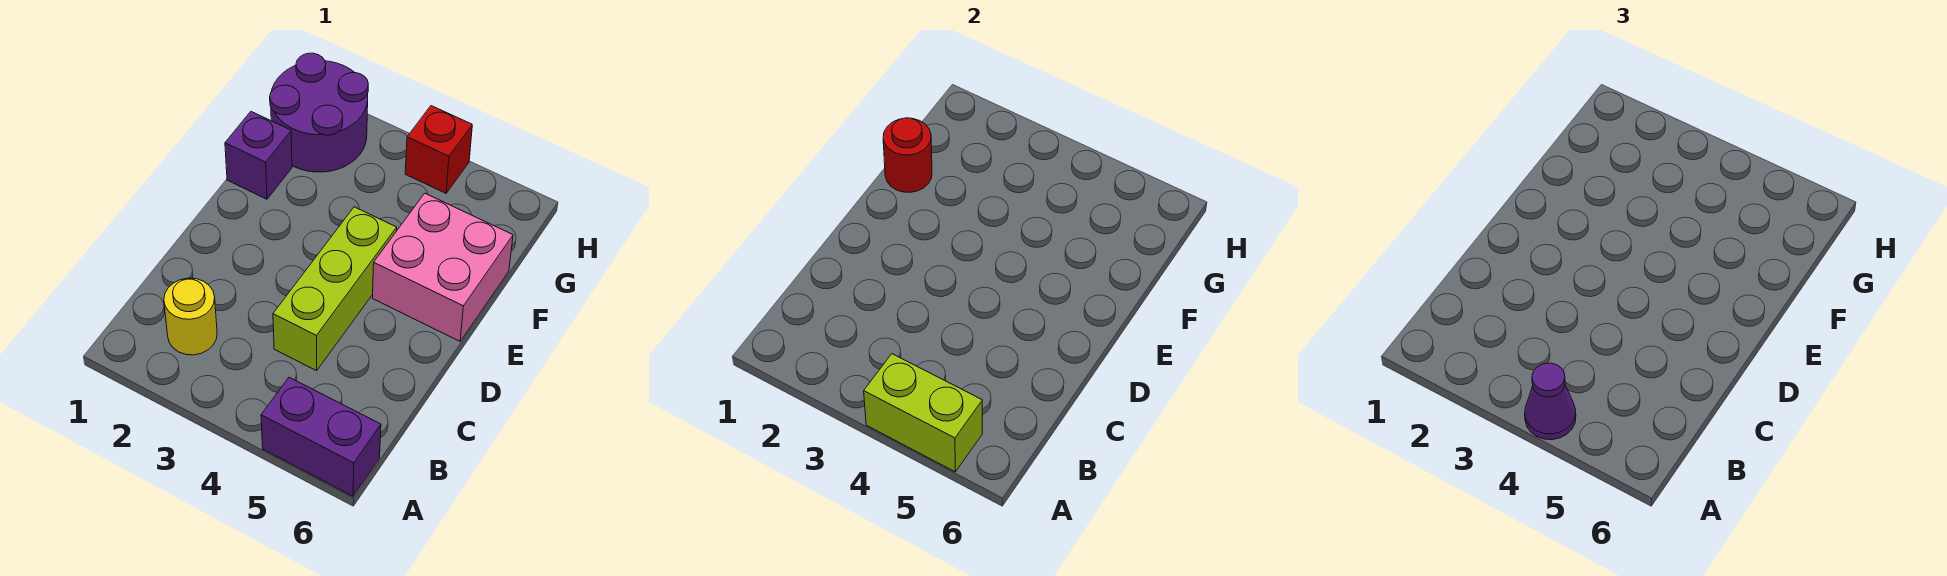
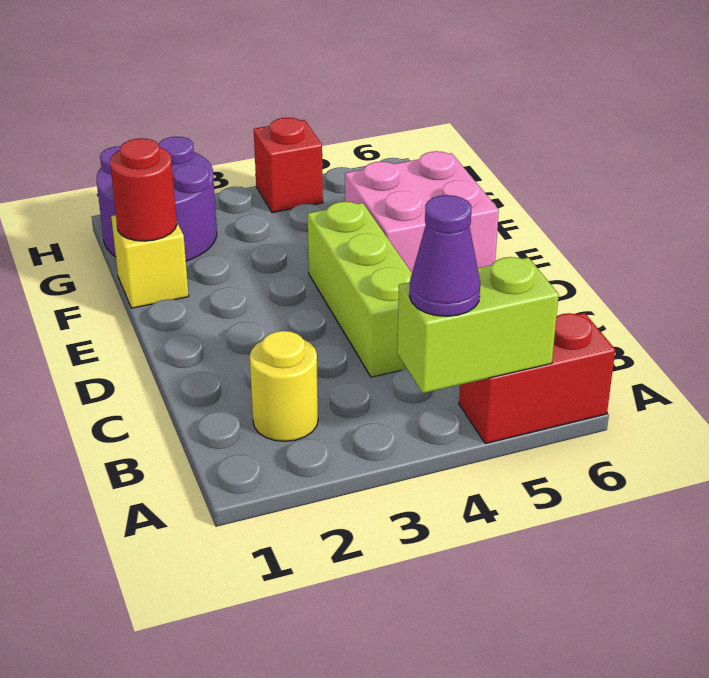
purple brick A5:A6 level 1 -> red brick A5:A6 level 1
purple brick F1 level 1 -> yellow brick F1 level 1

